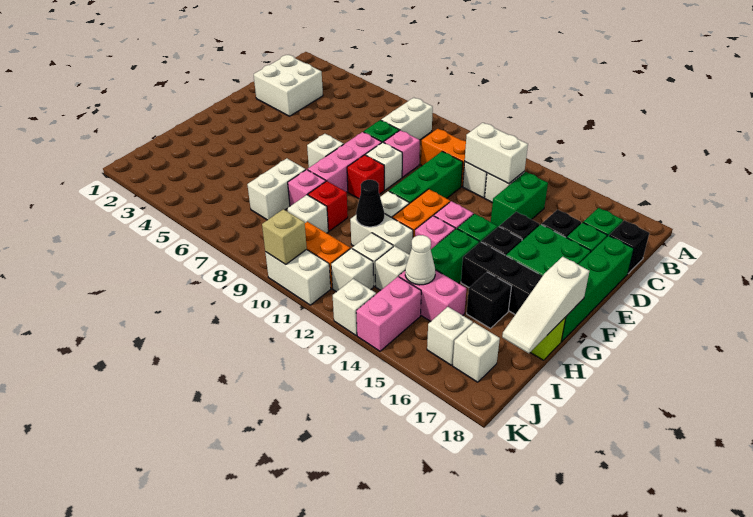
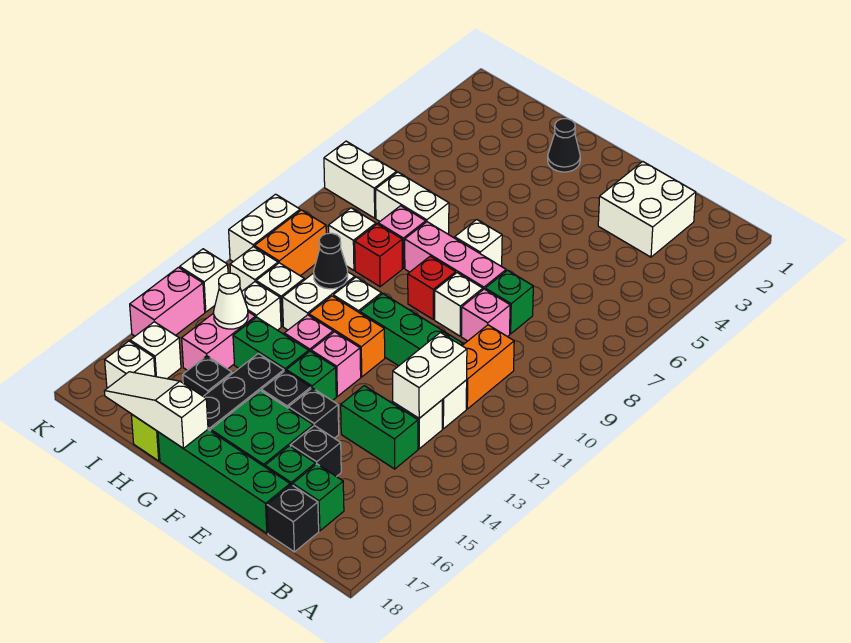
white brick B8:C8 level 1 -> white brick J7:K7 level 1
none -> black cone G2 level 1
pink brick J14:K14 level 1 -> pink brick K14:K15 level 1
tan brick K10 level 2 -> none

